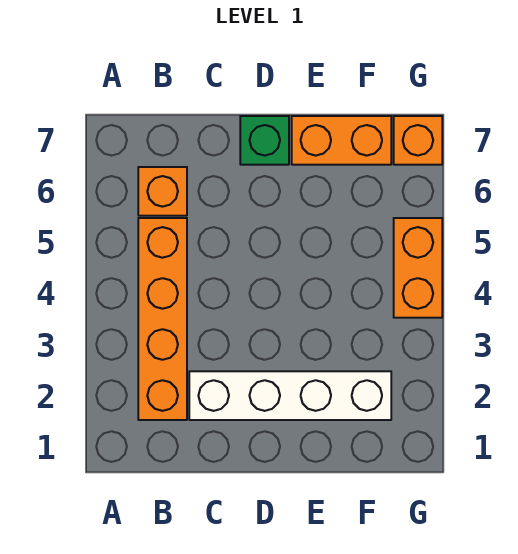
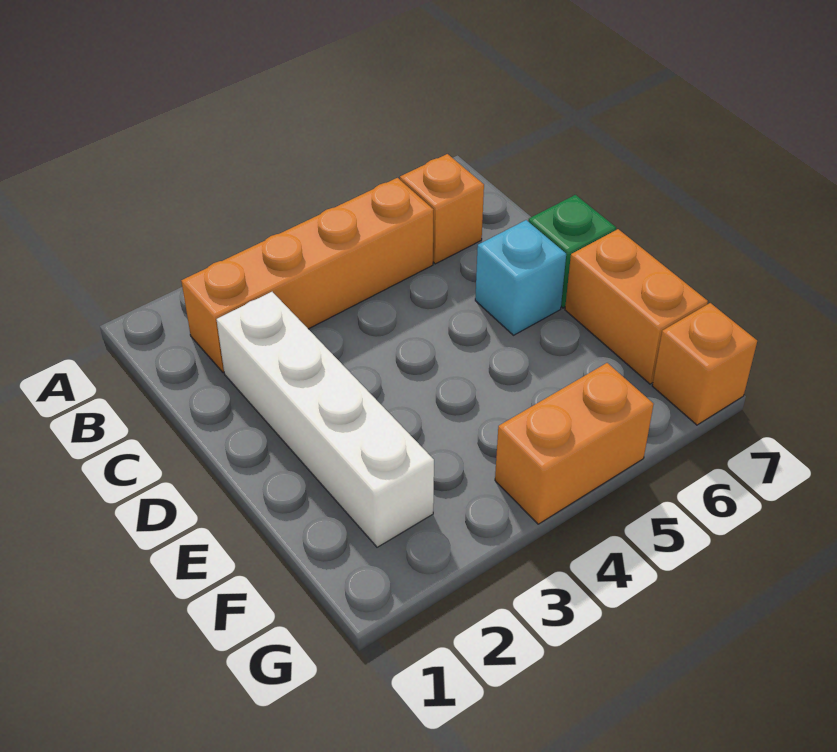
none -> cyan brick D6 level 1

